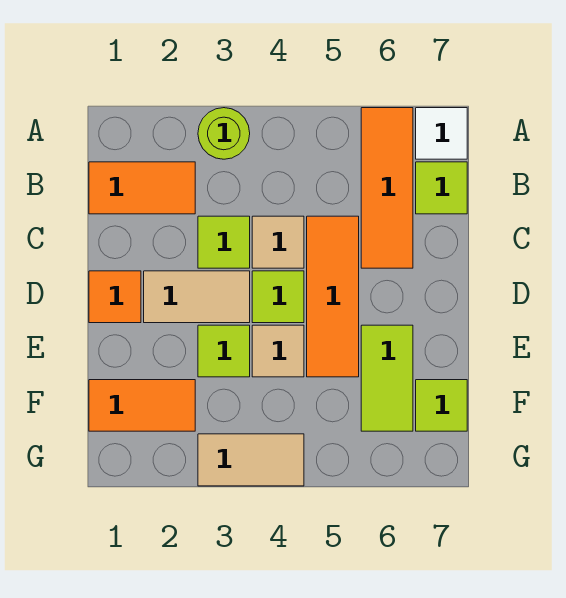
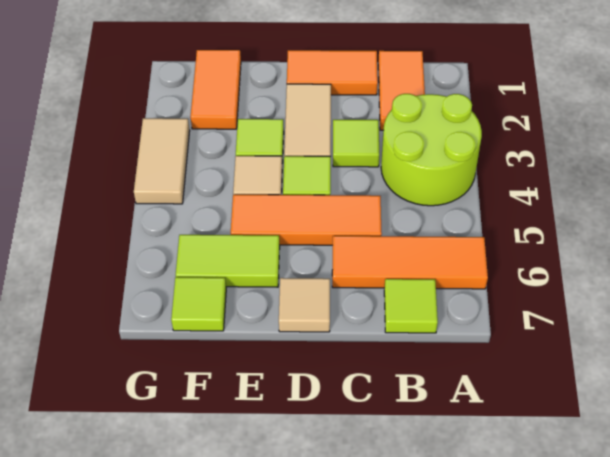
lime round brick A3 level 1 -> lime round brick A3:B4 level 1
white tile A7 level 1 -> none
tan tile C4 level 1 -> tan tile D7 level 1
orange tile D1 level 1 -> orange tile C1:D1 level 1

